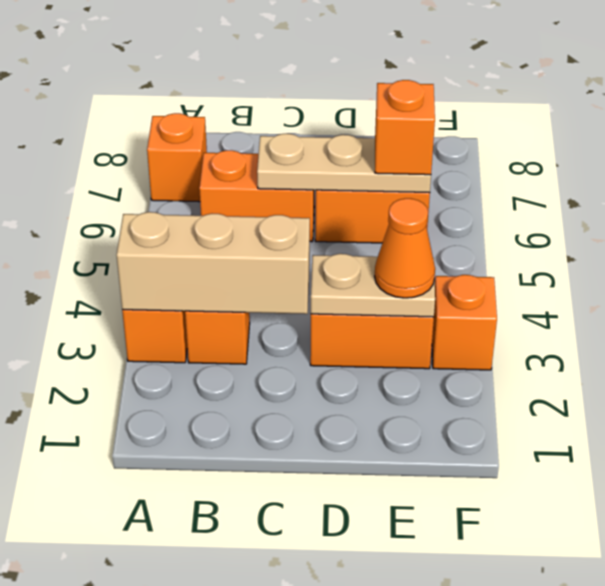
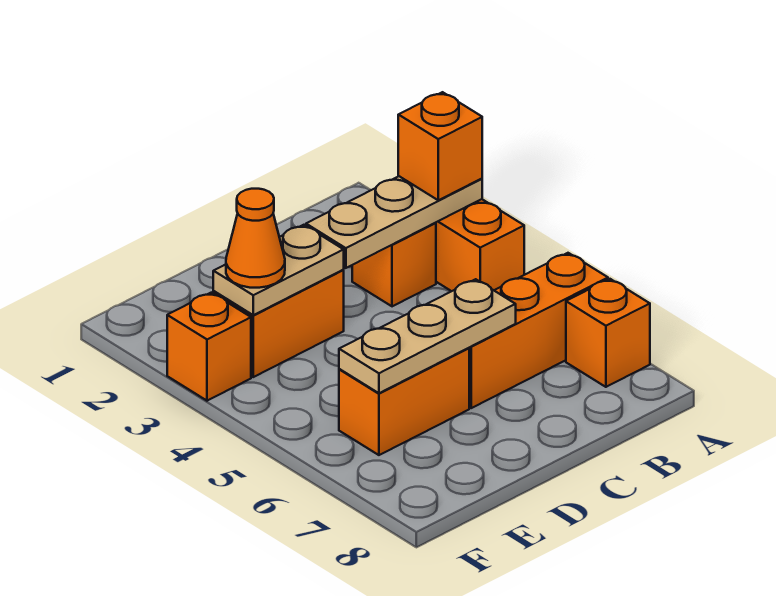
tan brick A3:C3 level 2 -> tan plate A3:C3 level 2
orange brick B6:C6 level 1 -> orange brick A6:C6 level 1
orange brick E6 level 3 -> orange brick A3 level 3

